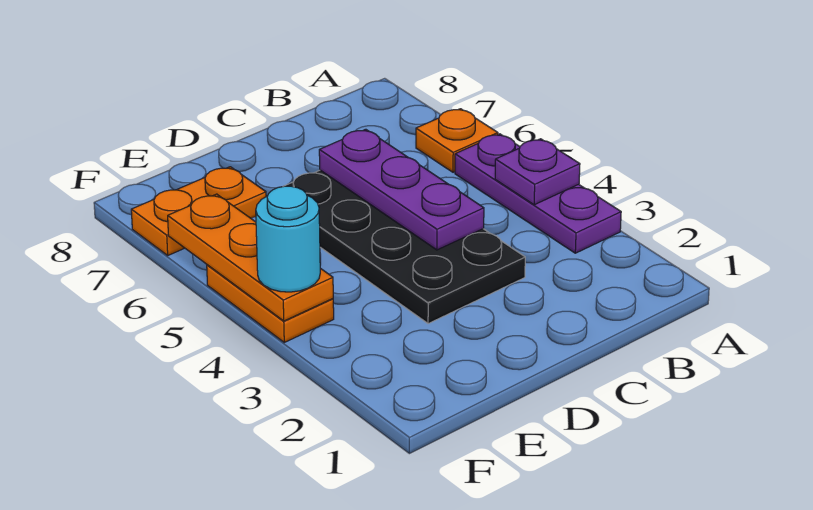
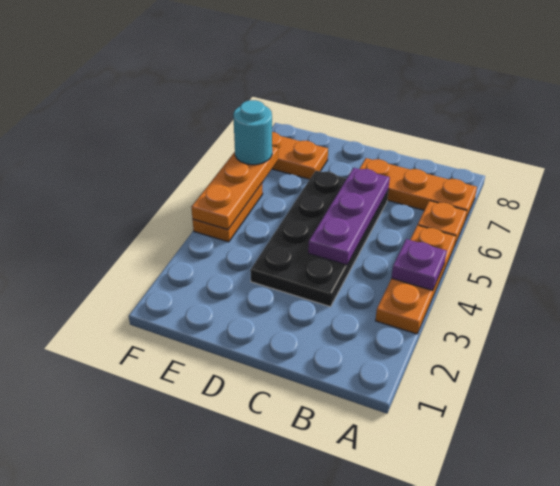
purple plate A3:A5 level 1 -> orange plate A3:A5 level 1
none -> orange plate A7:C7 level 1
cyan round brick F4 level 3 -> cyan round brick F6 level 3

